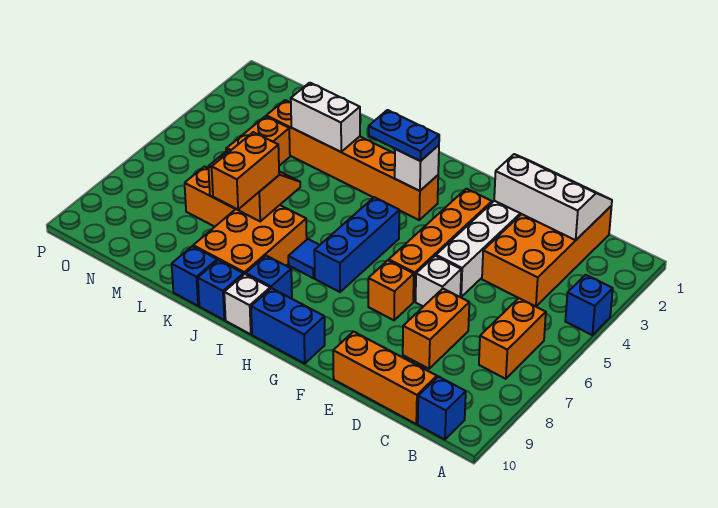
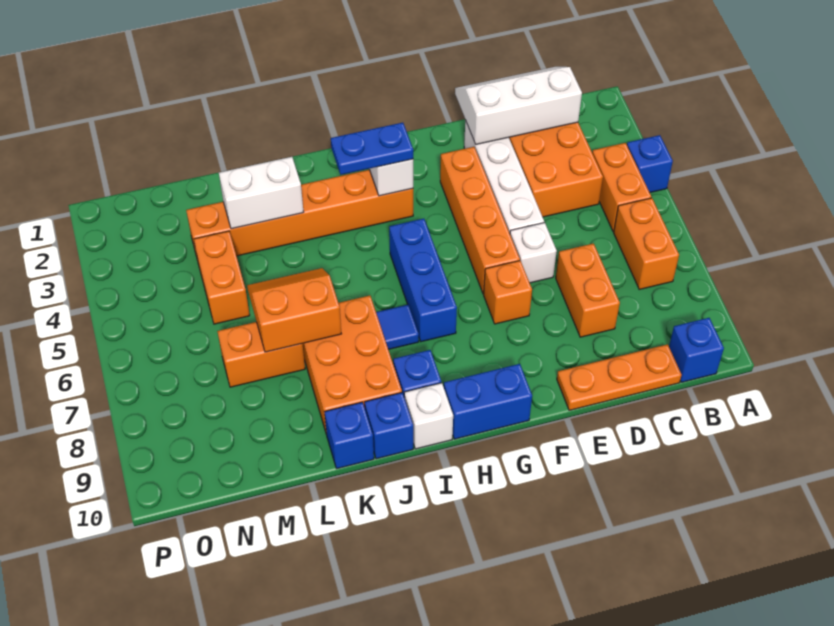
orange brick C10:E10 level 1 -> orange plate C10:E10 level 1
orange brick K7:K8 level 3 -> orange brick B4:B5 level 1

